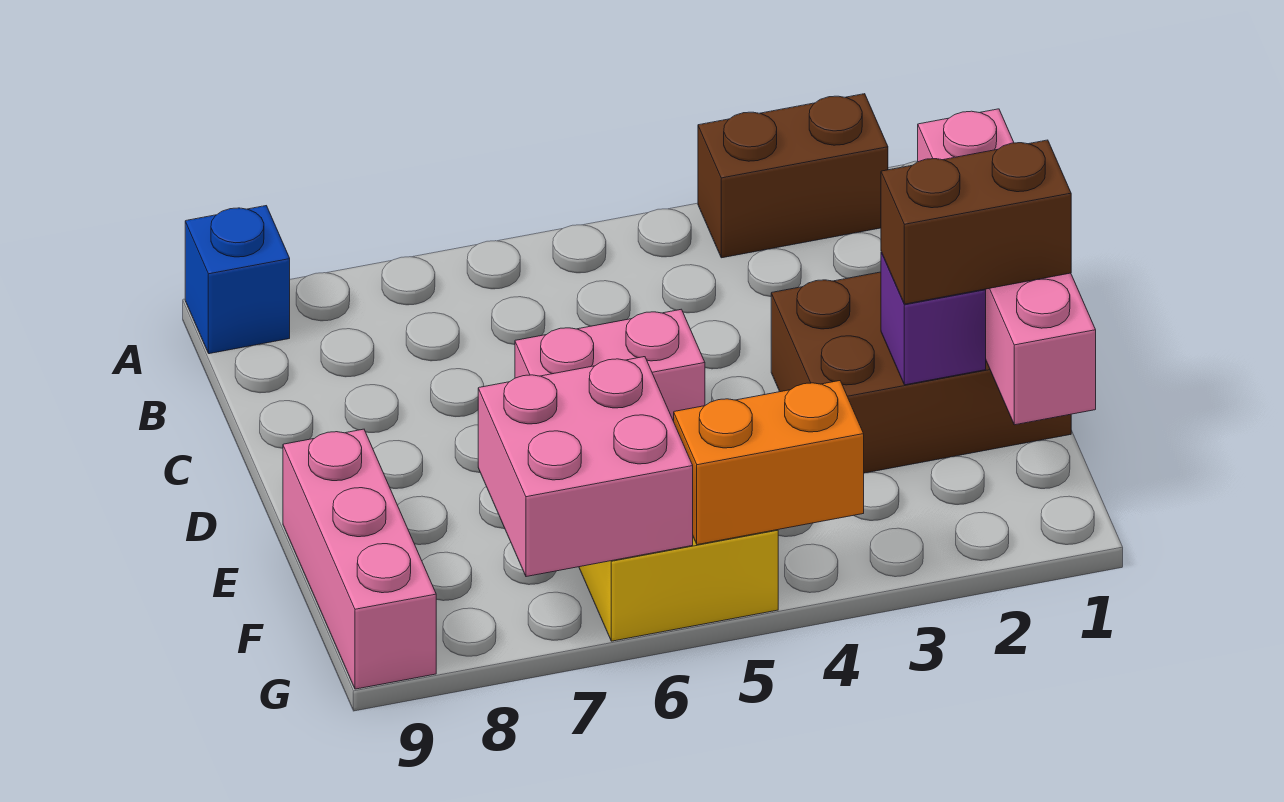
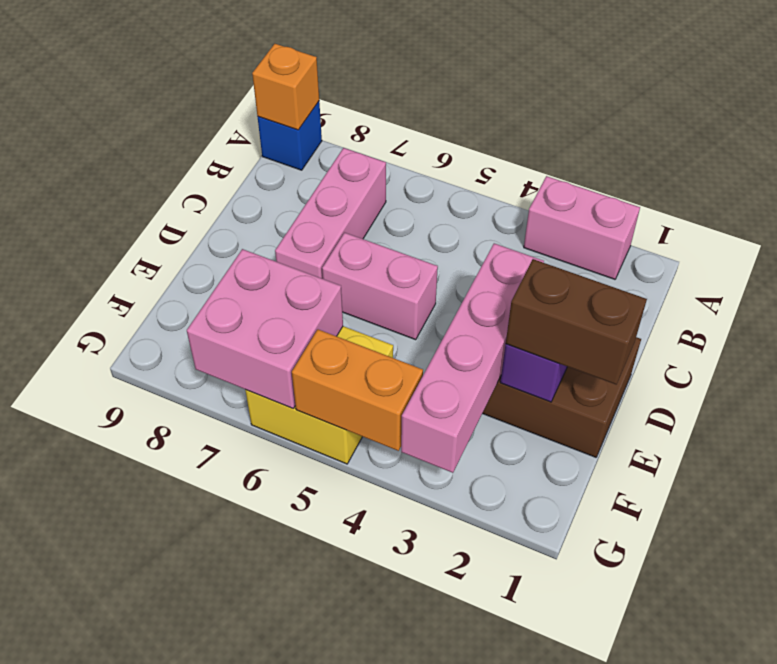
brown brick A2:A3 level 1 -> pink brick A2:A3 level 1
none -> orange brick A9 level 2
pink brick C1:F1 level 2 -> pink brick D3:G3 level 2
pink brick E9:G9 level 1 -> pink brick B7:D7 level 1

